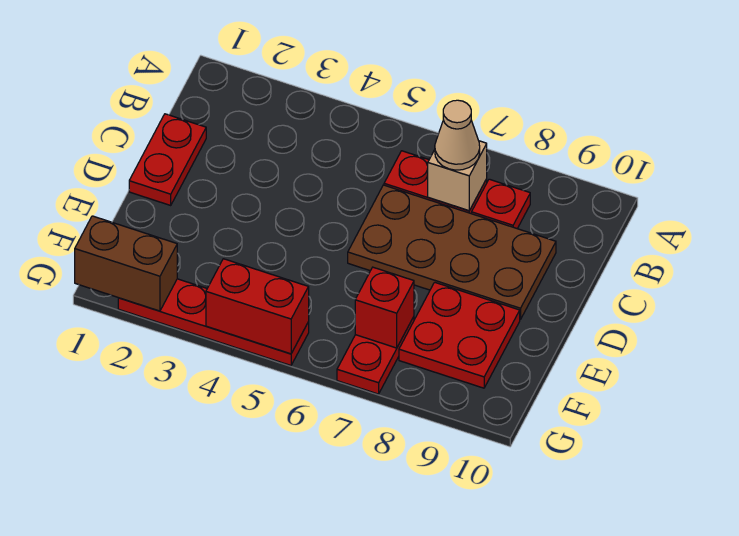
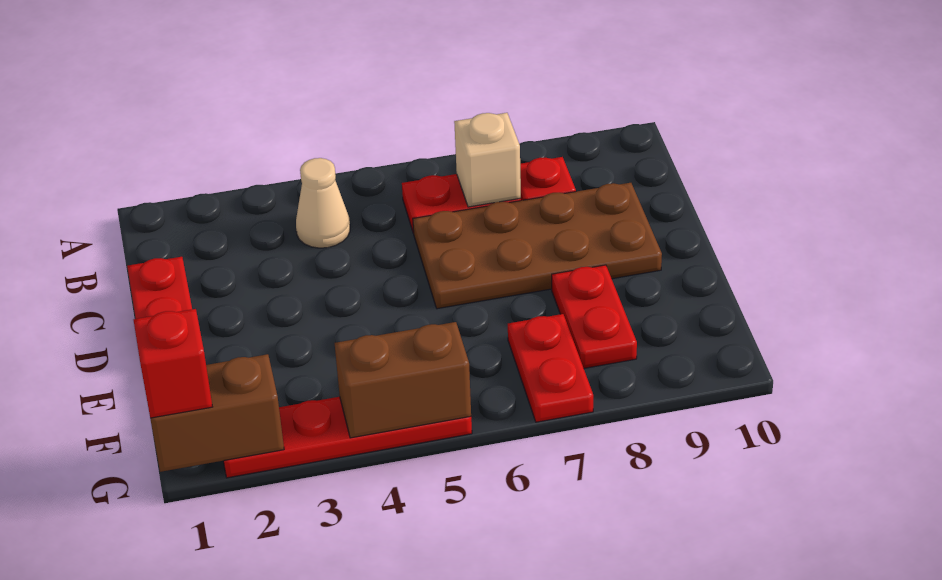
tan cone B7 level 3 -> tan cone B4 level 1
red plate E8:F9 level 1 -> red plate E8:F8 level 1
red brick F7 level 2 -> red brick G1 level 3
red brick G4:G5 level 2 -> brown brick G4:G5 level 2

